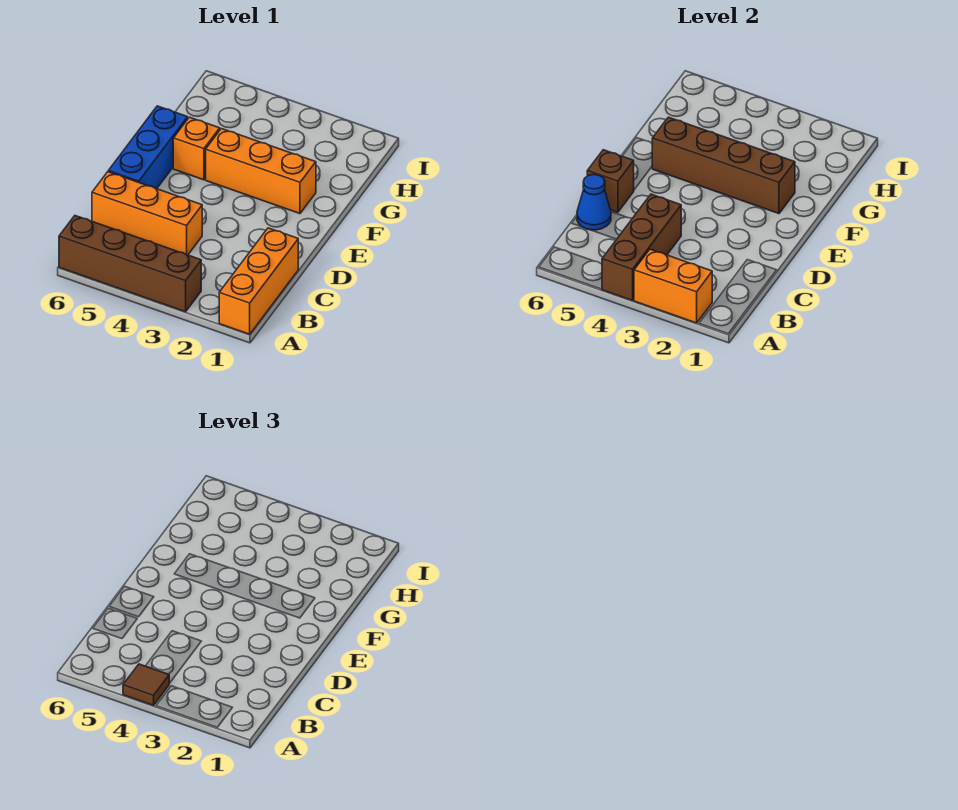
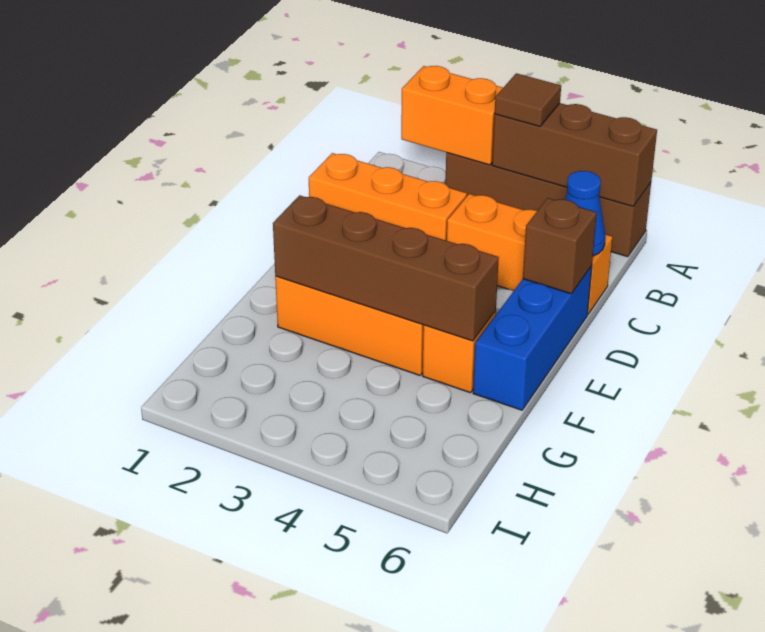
orange brick A1:C1 level 1 -> orange brick C1:C3 level 1
brown brick A4:C4 level 2 -> brown brick A4:A6 level 2

